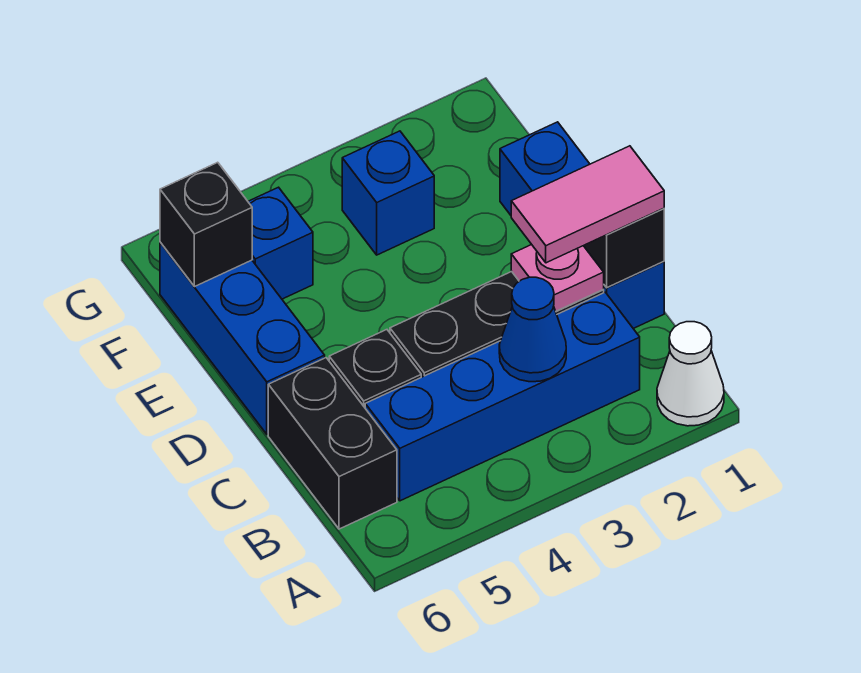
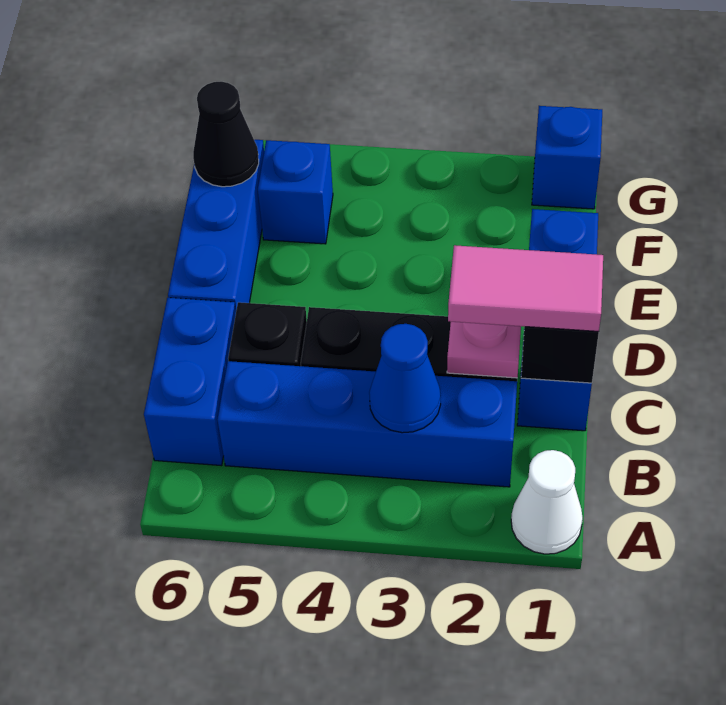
black brick B6:C6 level 1 -> blue brick B6:C6 level 1
blue brick F3 level 1 -> blue brick G1 level 1
black brick F6 level 2 -> black cone F6 level 2

